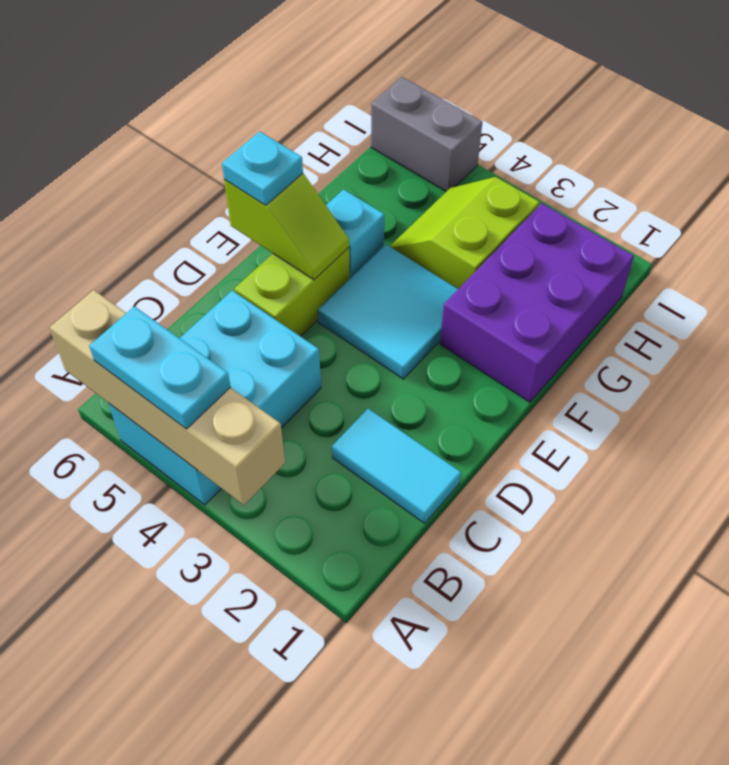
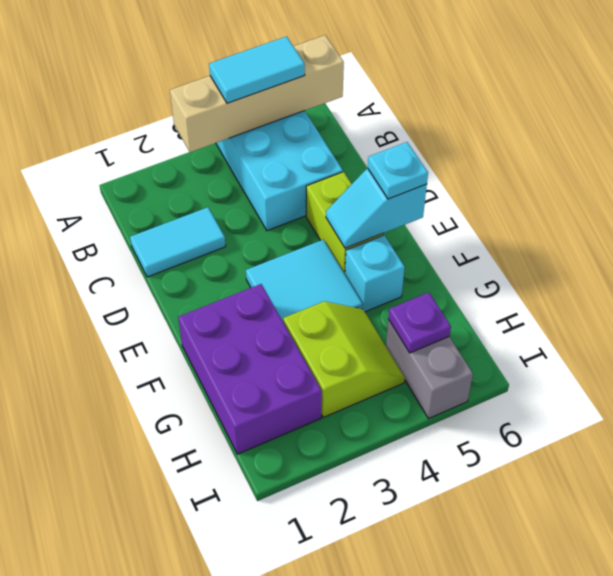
cyan plate A4:A5 level 3 -> cyan tile A4:A5 level 3
lime slope E5:E6 level 2 top 6 -> cyan slope E5:E6 level 2 top 6
none -> purple plate H5 level 2
grey brick I5:I6 level 1 -> grey brick H5:I5 level 1

